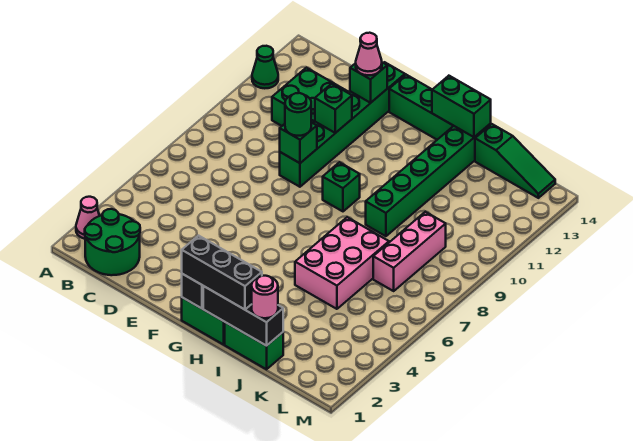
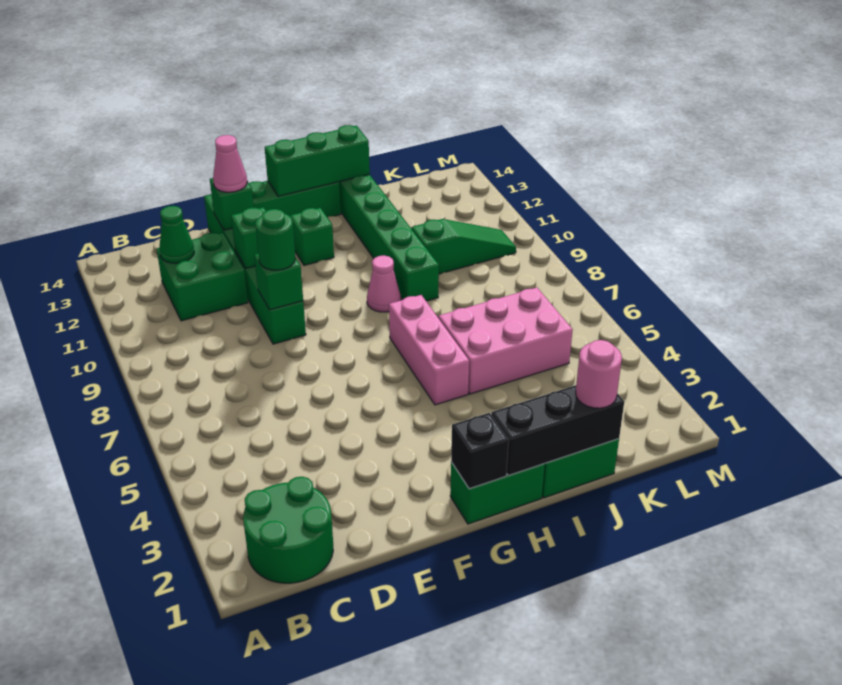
pink cone A2 level 1 -> pink cone H9 level 1
green cone A12 level 1 -> green cone C12 level 2
black brick G1:I1 level 3 -> none
green brick G9 level 1 -> green brick G12 level 1
green brick H14:I14 level 2 -> green brick G14:I14 level 2
pink brick I5:J7 level 1 -> pink brick I5:K6 level 1
green slope J14:L14 level 1 top J -> green slope J10:L10 level 1 top J
pink brick K7:K9 level 1 -> pink brick H5:H7 level 1

